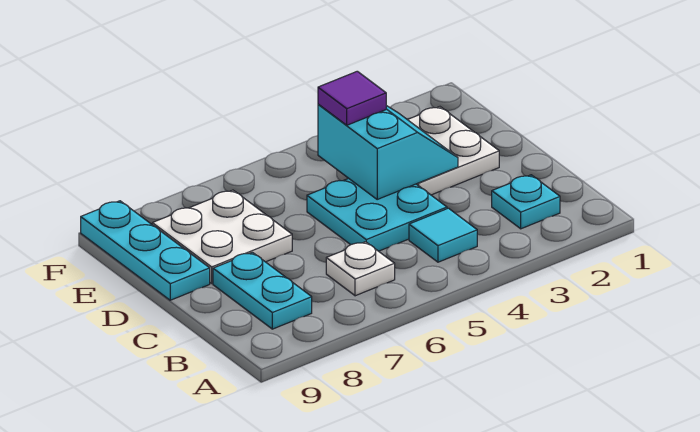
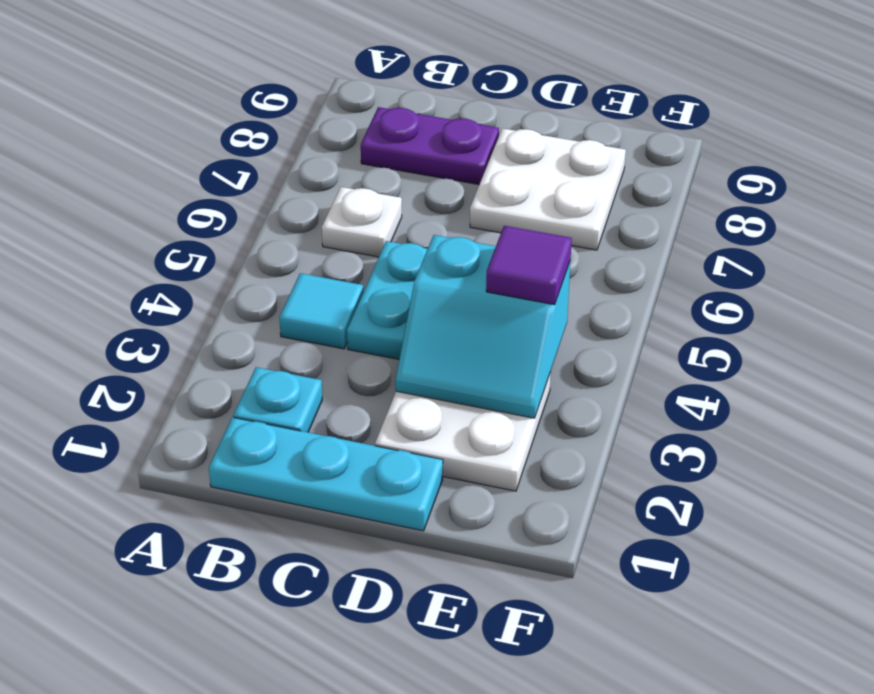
cyan plate B8:C8 level 1 -> purple plate B8:C8 level 1
cyan plate D9:F9 level 1 -> cyan plate B1:D1 level 1

